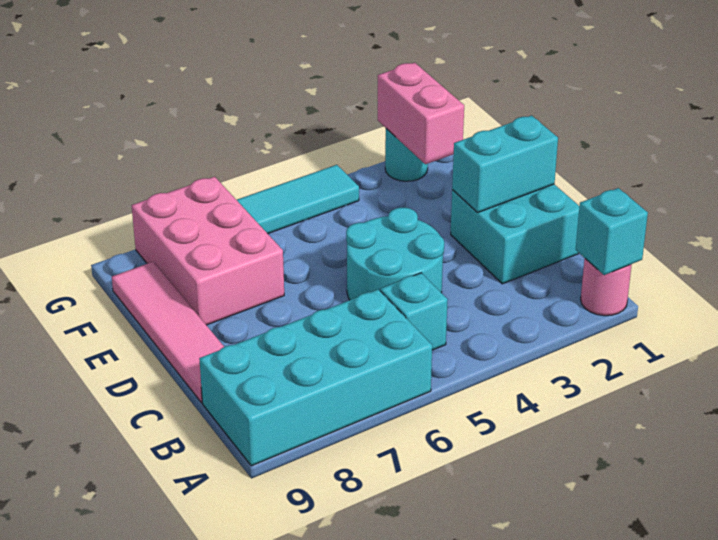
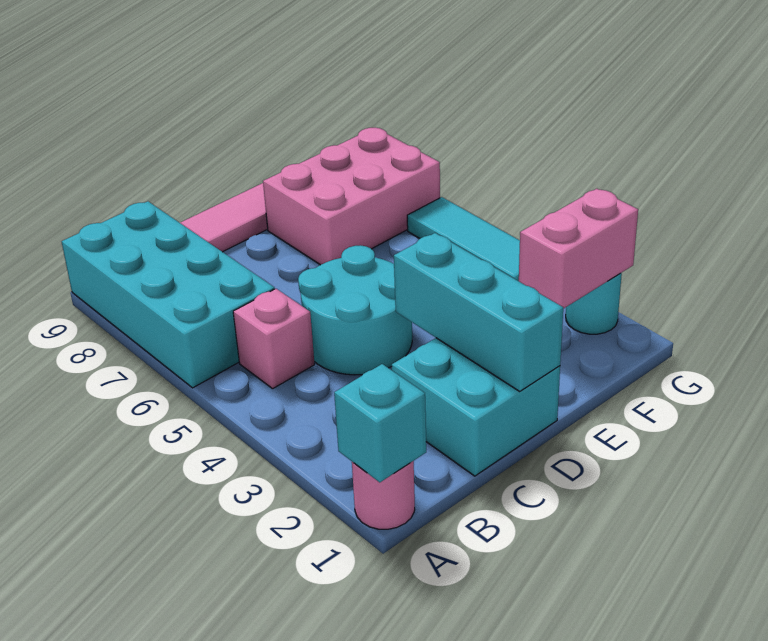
cyan brick B5 level 1 -> pink brick B5 level 1
cyan brick D1:D2 level 2 -> cyan brick D1:D3 level 2

